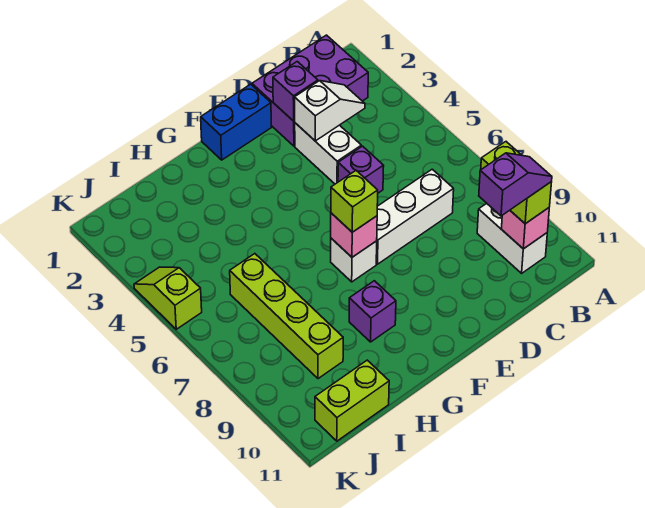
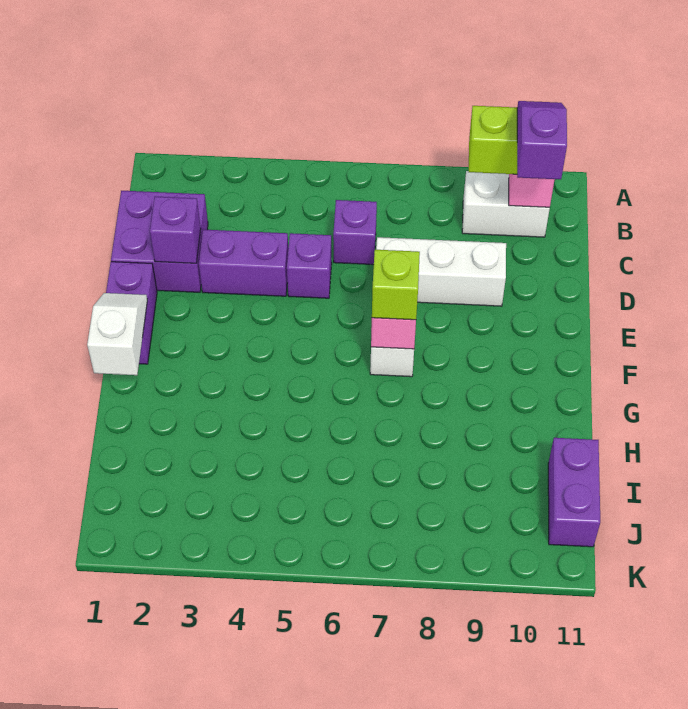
purple brick B1:D2 level 1 -> purple brick C1:D2 level 1
white slope C3:D3 level 2 top D -> white slope F1:G1 level 2 top G
white brick C7:E7 level 1 -> white brick D7:D9 level 1
white brick D3:D4 level 1 -> purple brick D3:D4 level 1
blue brick E1:F1 level 1 -> purple brick E1:F1 level 1
purple brick G9 level 1 -> purple brick C6 level 1
lime brick I6:I9 level 1 -> none
lime brick I11:J11 level 1 -> purple brick I11:J11 level 1
lime slope K4:K5 level 1 top 5 -> none

